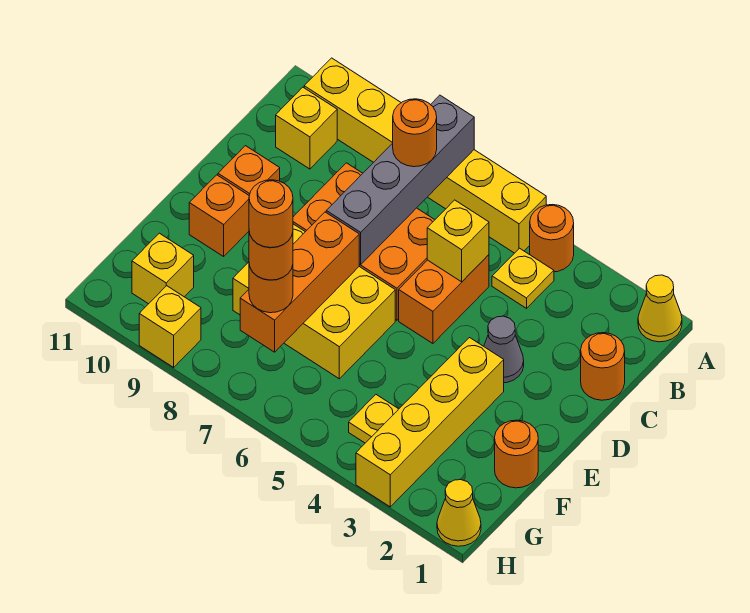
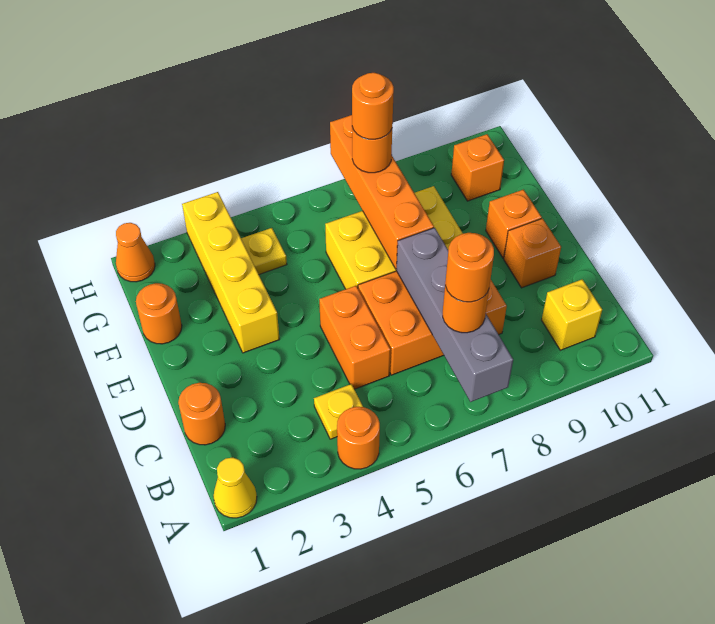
yellow brick A5:A10 level 1 -> none
yellow brick C5 level 2 -> none
grey cone D3 level 1 -> none
orange brick E7:G7 level 2 -> orange brick E7:H7 level 2
orange round brick G7 level 5 -> orange round brick B7 level 4
yellow brick G10 level 1 -> orange brick G10 level 1
yellow cone H1 level 1 -> orange cone H1 level 1
yellow brick H9 level 1 -> none

